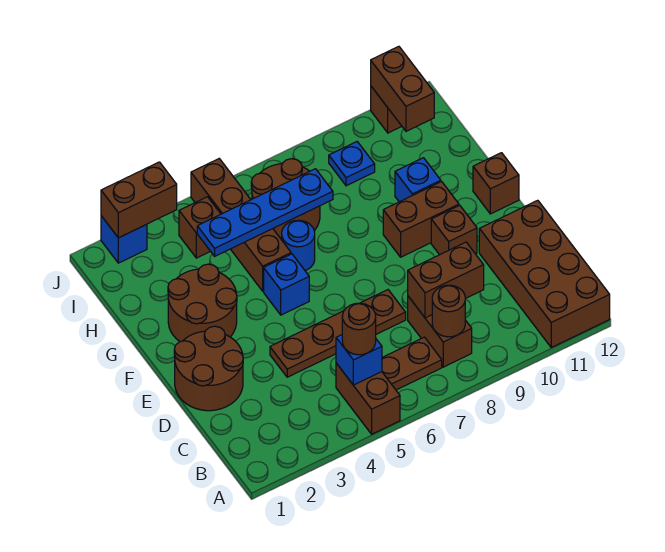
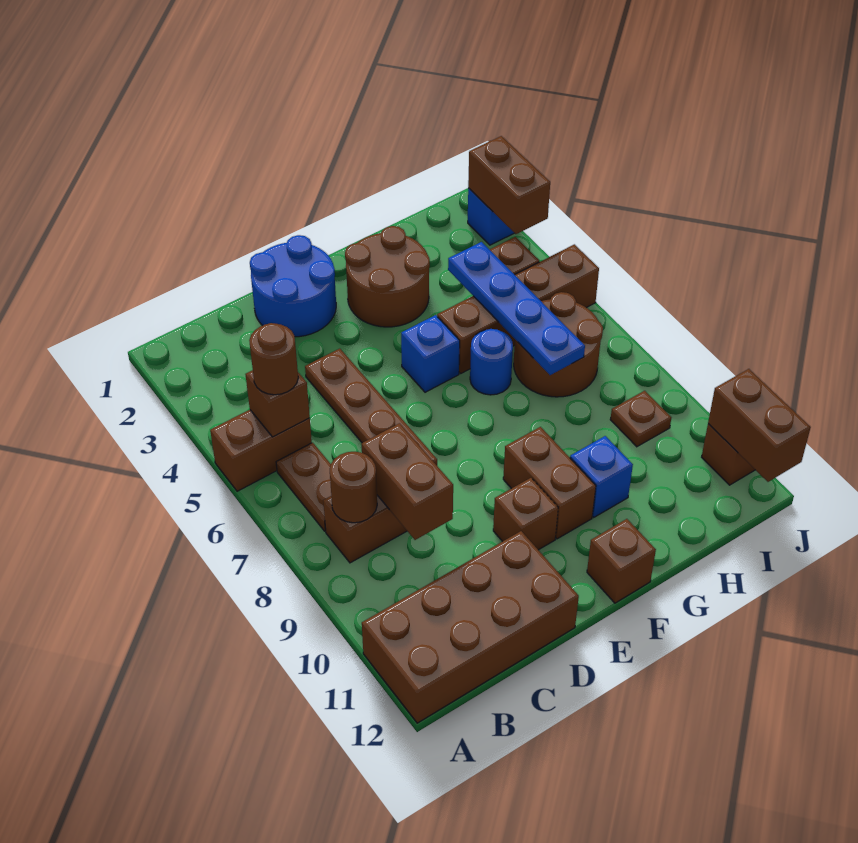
blue brick B5 level 2 -> brown brick B5 level 2
brown round brick D1:E2 level 1 -> blue round brick D1:E2 level 1
blue plate I9 level 1 -> brown plate I9 level 1
brown brick I11:J11 level 2 -> brown brick J11:J12 level 2

